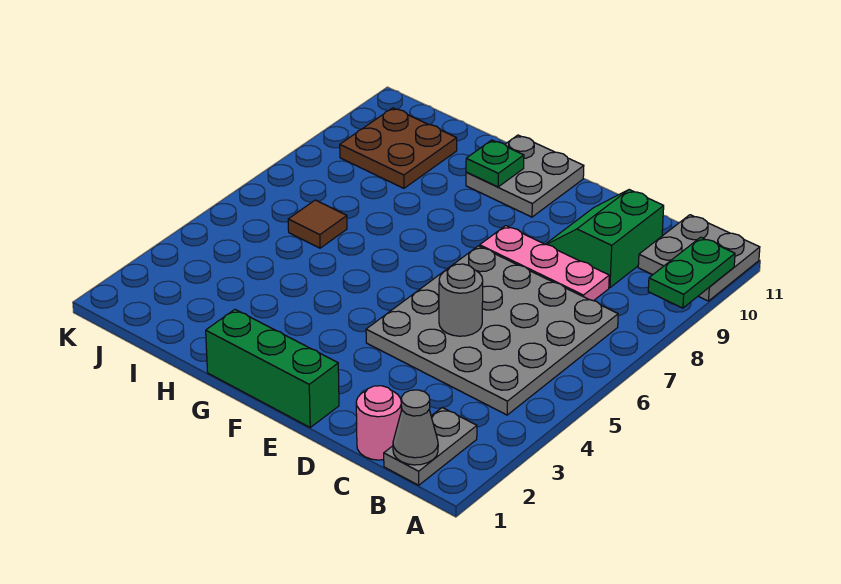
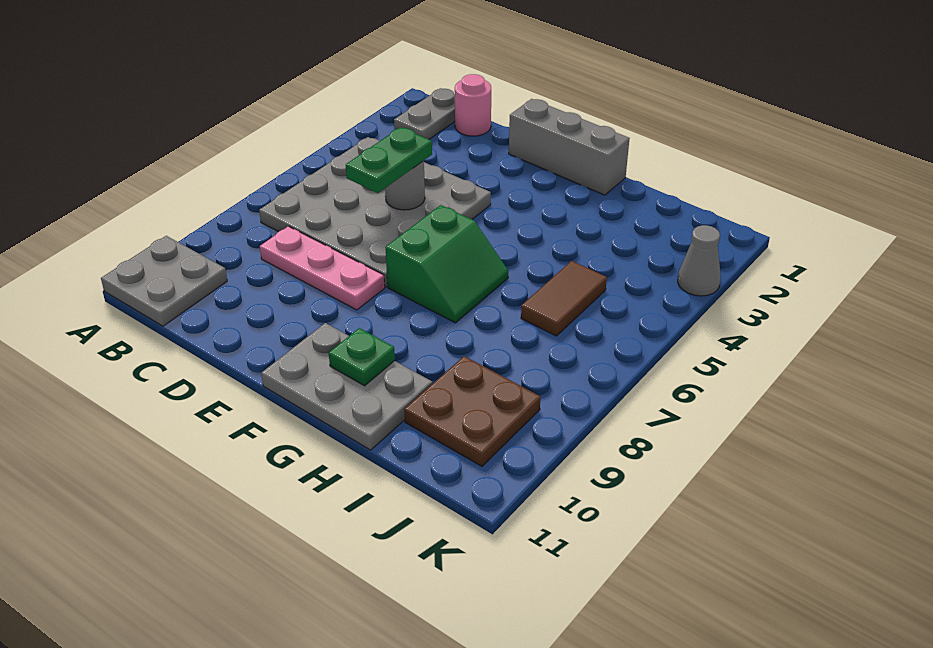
green plate A9:A10 level 2 -> green plate D5:D6 level 3
grey cone B1 level 2 -> grey cone K3 level 1
green slope C9:D10 level 1 top C -> green slope F6:G7 level 1 top F
green brick E1:G1 level 1 -> grey brick E1:G1 level 1
grey plate F10:G11 level 1 -> grey plate F10:H11 level 1
brown tile I6 level 1 -> brown tile I5:I6 level 1

